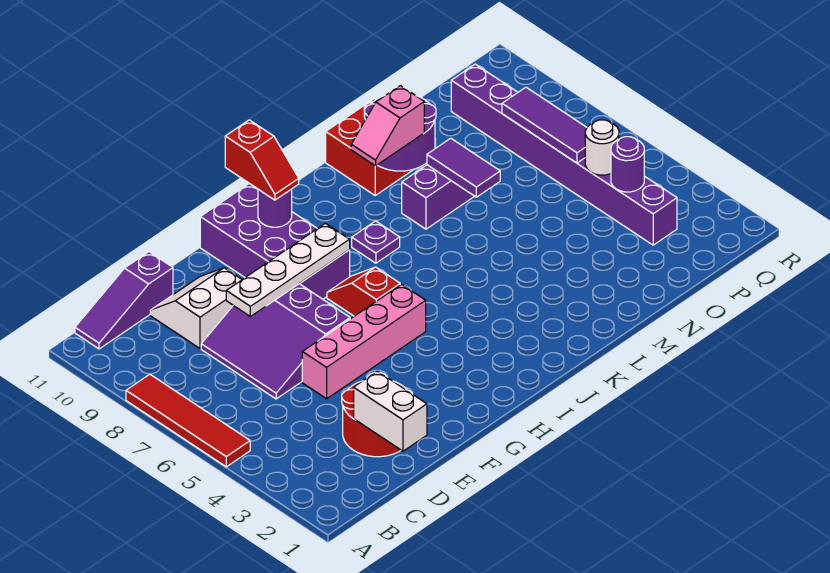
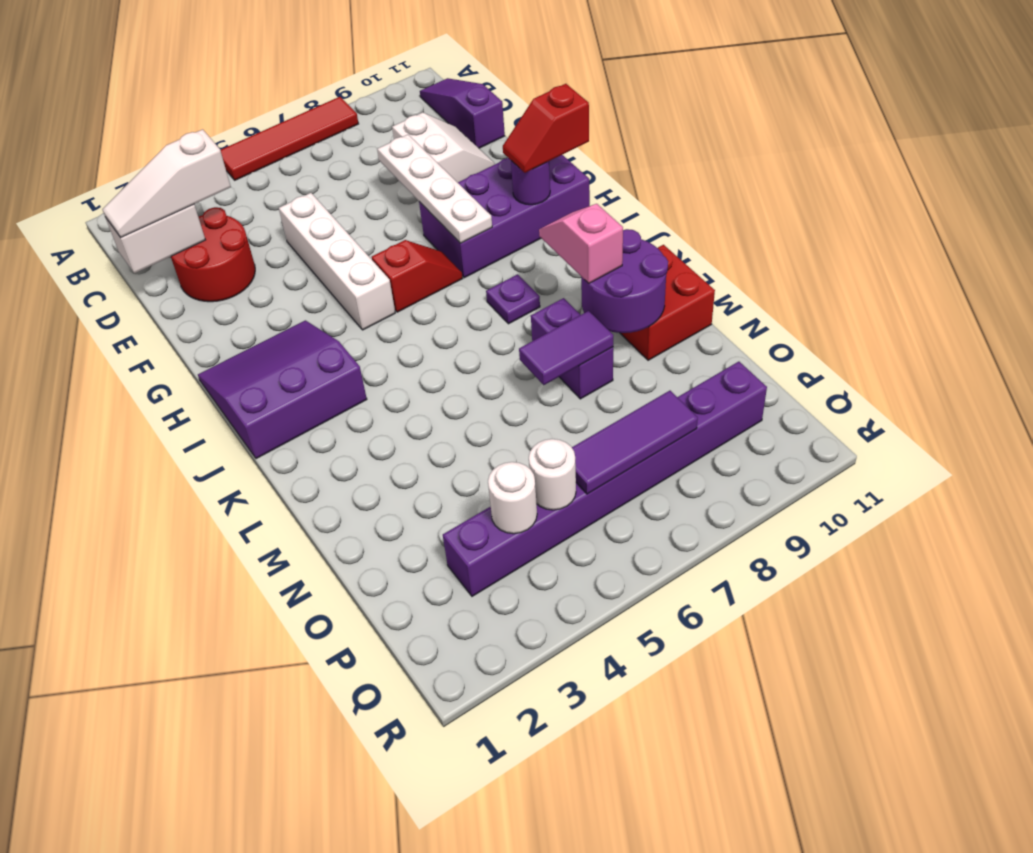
none -> white slope D1:D3 level 3 top 3
purple slope D6:F8 level 1 top F -> purple slope H1:J3 level 1 top J
pink brick E5:H5 level 1 -> white brick E5:H5 level 1
purple round brick P4 level 2 -> white round brick P4 level 2

